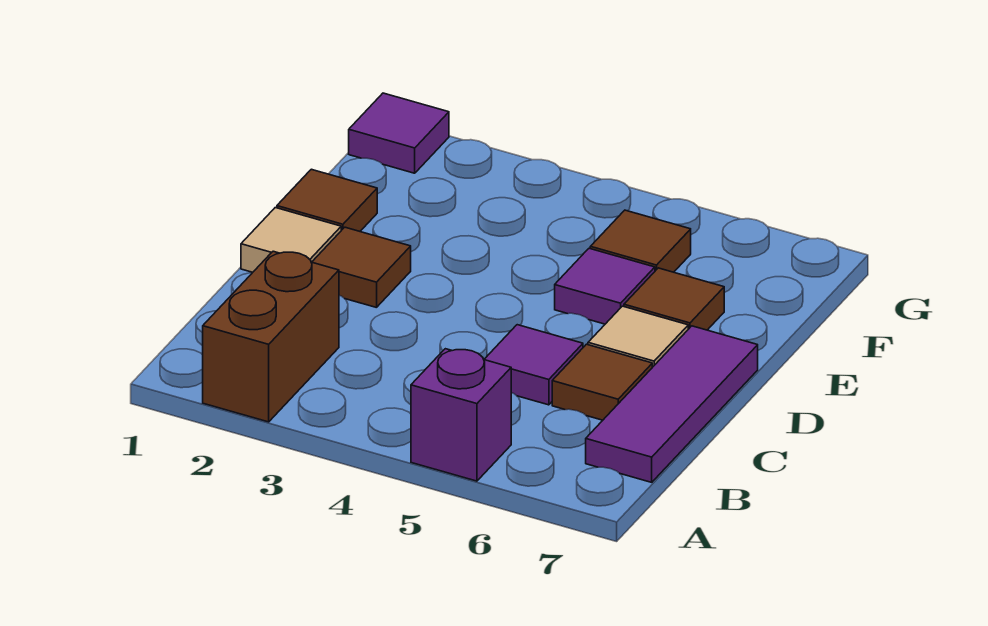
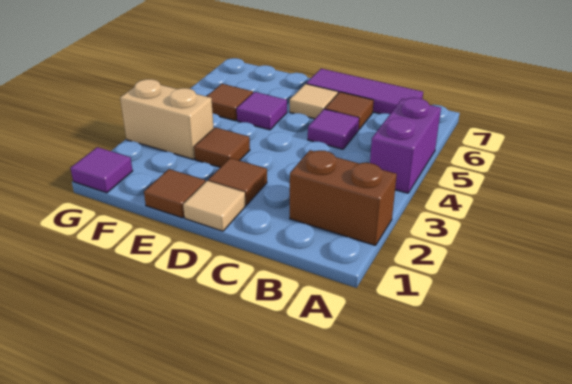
purple brick A5 level 1 -> purple brick A4:A5 level 1
brown tile E6 level 1 -> brown tile E3 level 1
none -> tan brick F3:G3 level 1

